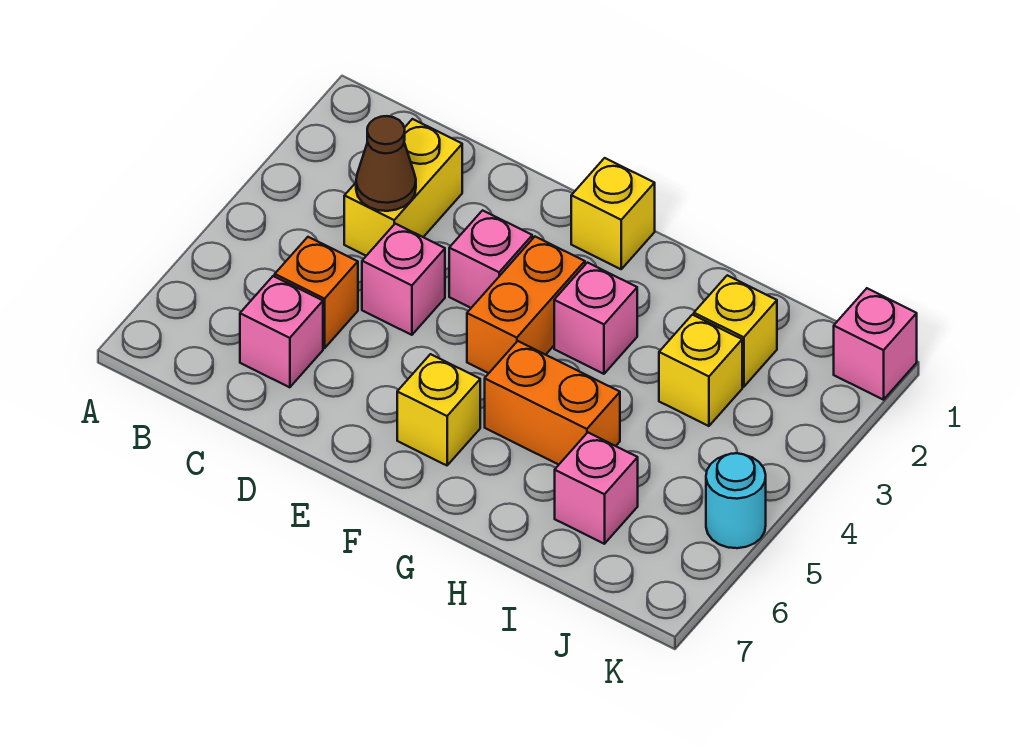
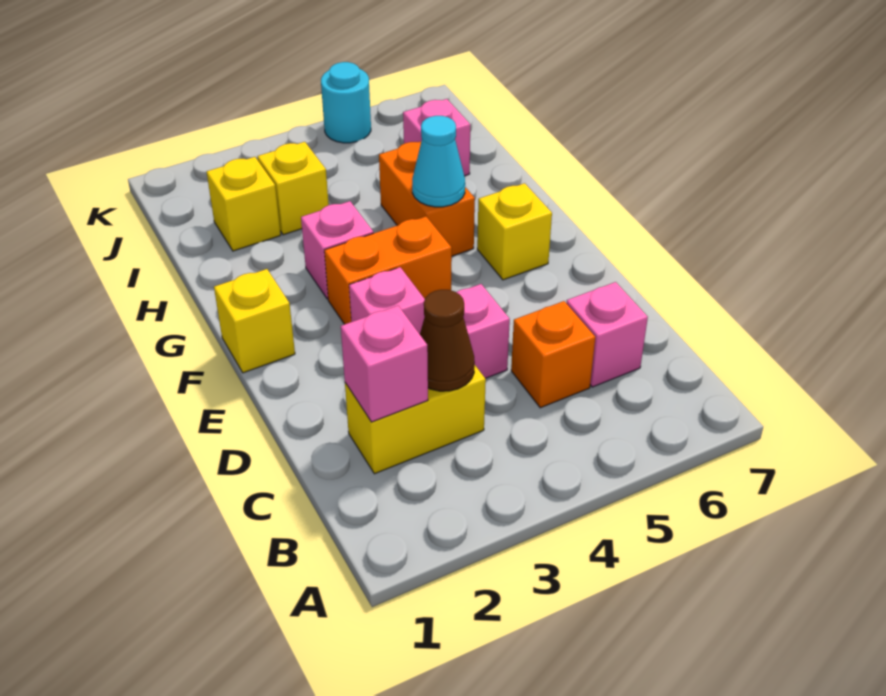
none -> cyan cone G5 level 2
pink brick K1 level 1 -> pink brick C2 level 2

